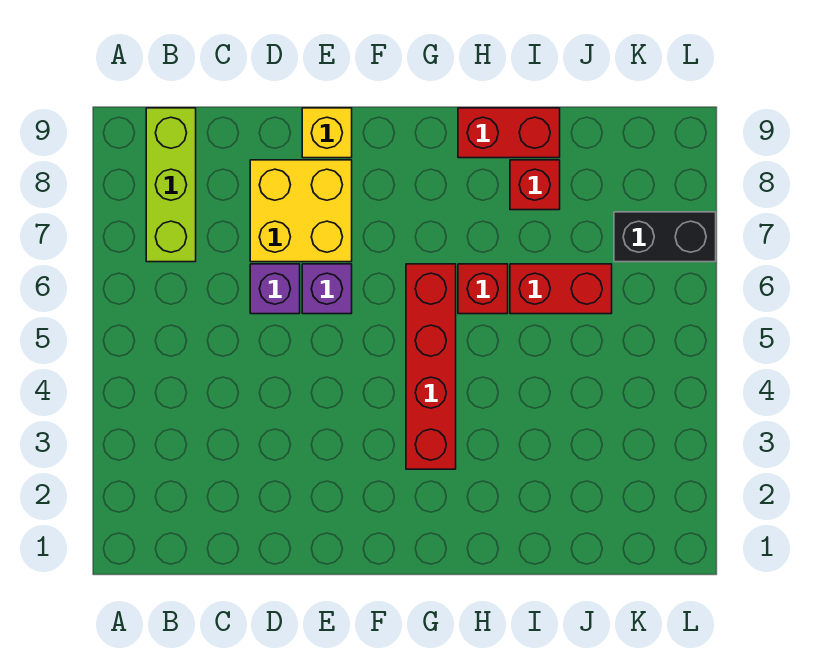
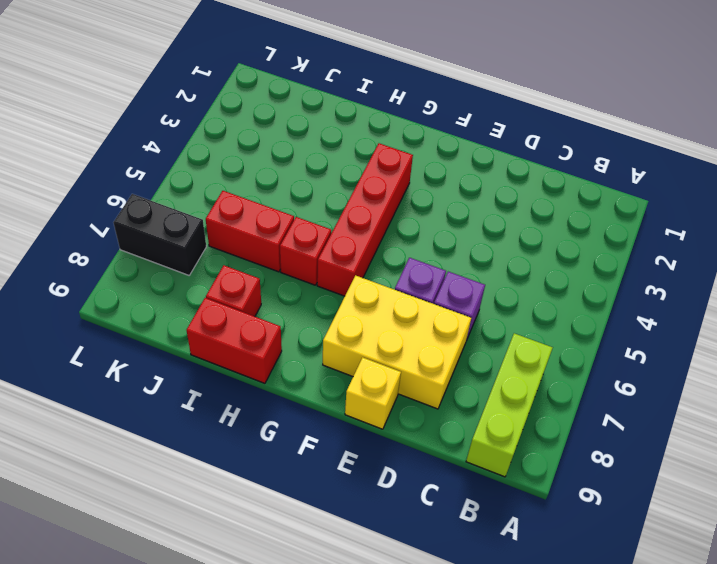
yellow brick D7:E8 level 1 -> yellow brick D7:F8 level 1

